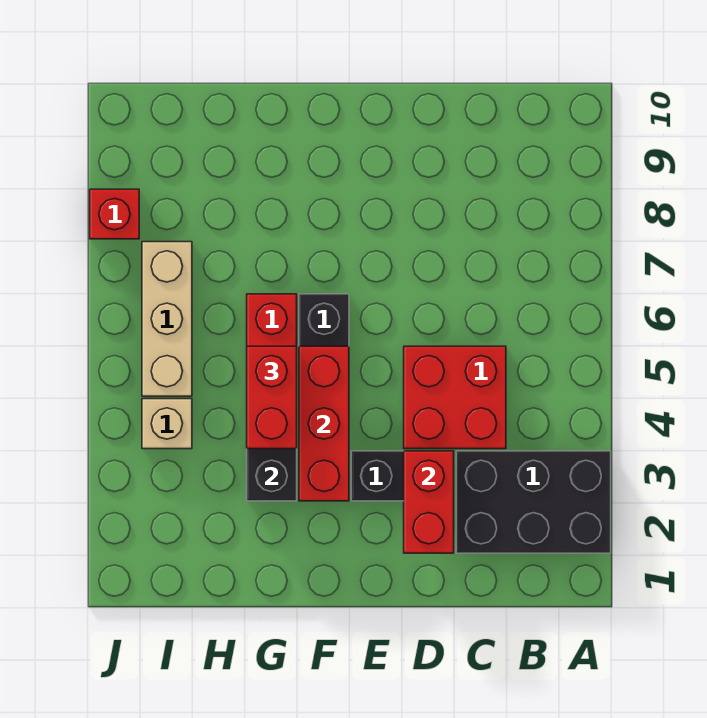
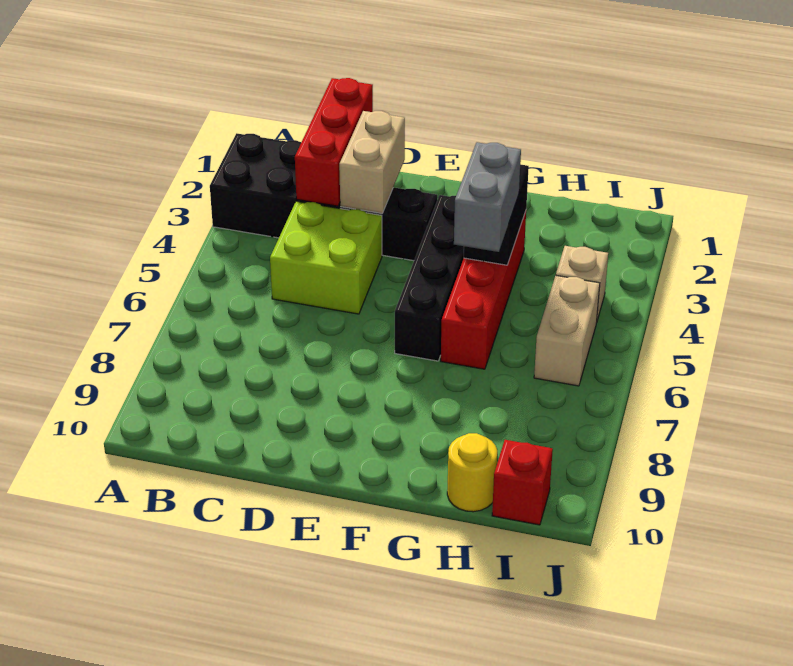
red brick C4:D5 level 1 -> lime brick C4:D5 level 1
red brick D2:D3 level 2 -> tan brick D2:D3 level 2
red brick F3:F5 level 2 -> red brick C1:C3 level 2
red brick G4:G5 level 3 -> grey brick G4:G5 level 3
none -> yellow round brick H10 level 1
tan brick I5:I7 level 1 -> tan brick I5:I6 level 1
red brick J8 level 1 -> red brick I10 level 1

